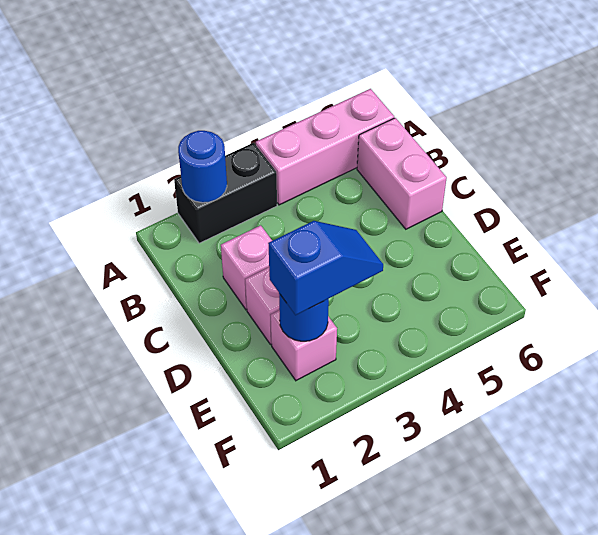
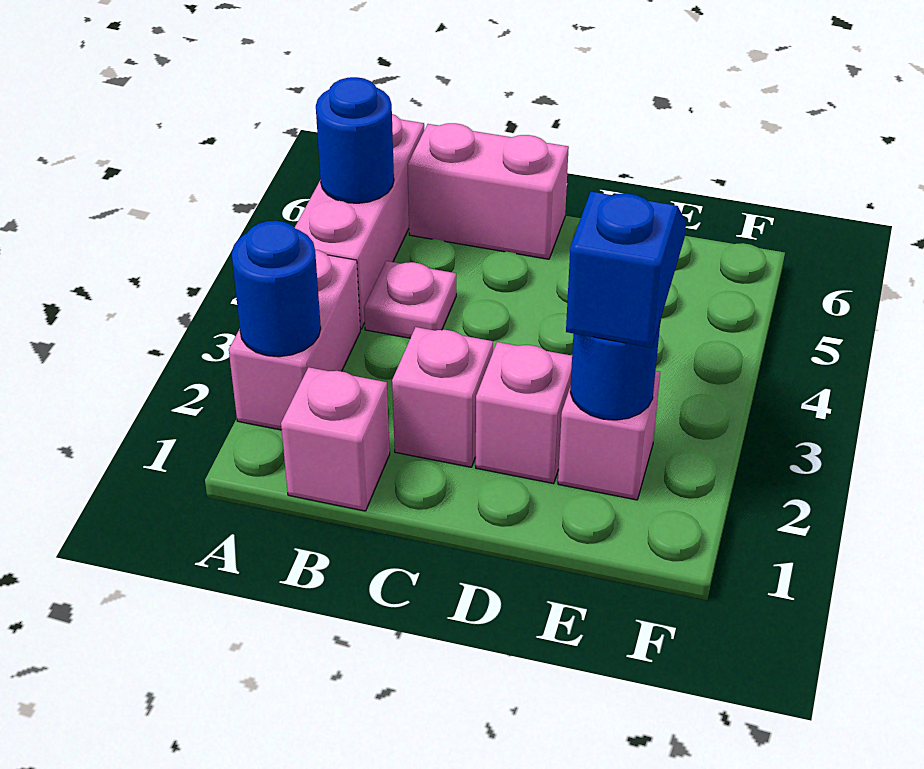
black brick A2:A3 level 1 -> pink brick A2:A3 level 1
none -> blue round brick A5 level 2
none -> pink brick B1 level 1
none -> pink plate B4 level 1

